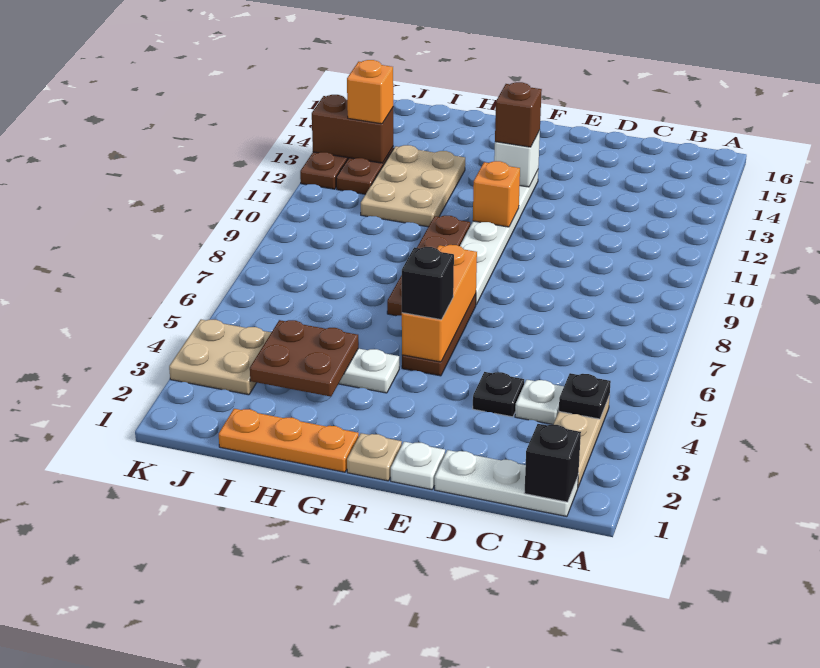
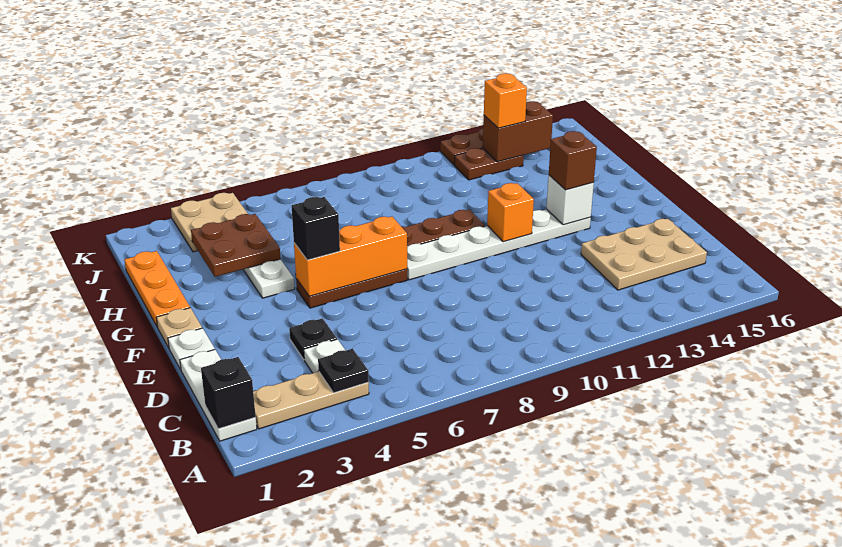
tan plate H11:I13 level 1 -> tan plate C13:D15 level 1
brown brick J13:K13 level 2 -> brown brick J13:J14 level 2

